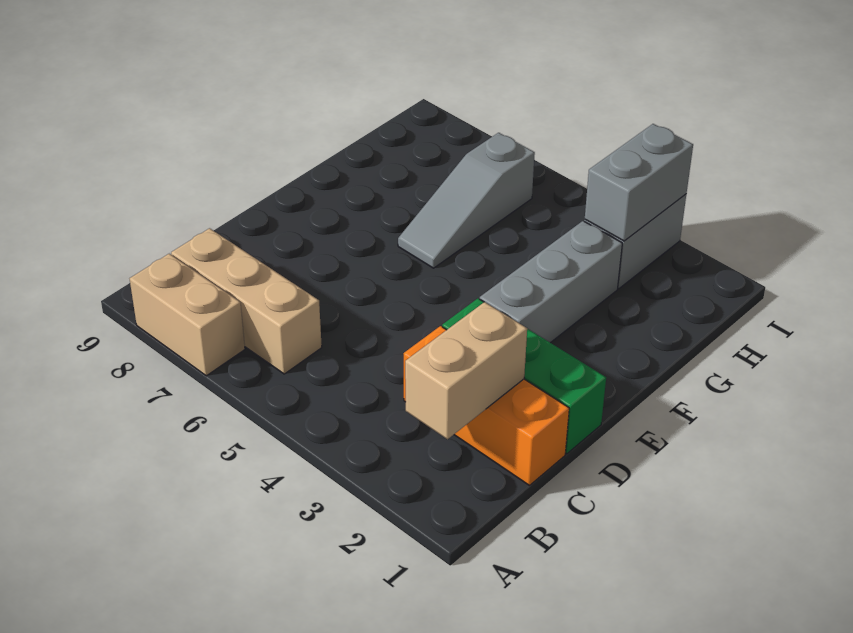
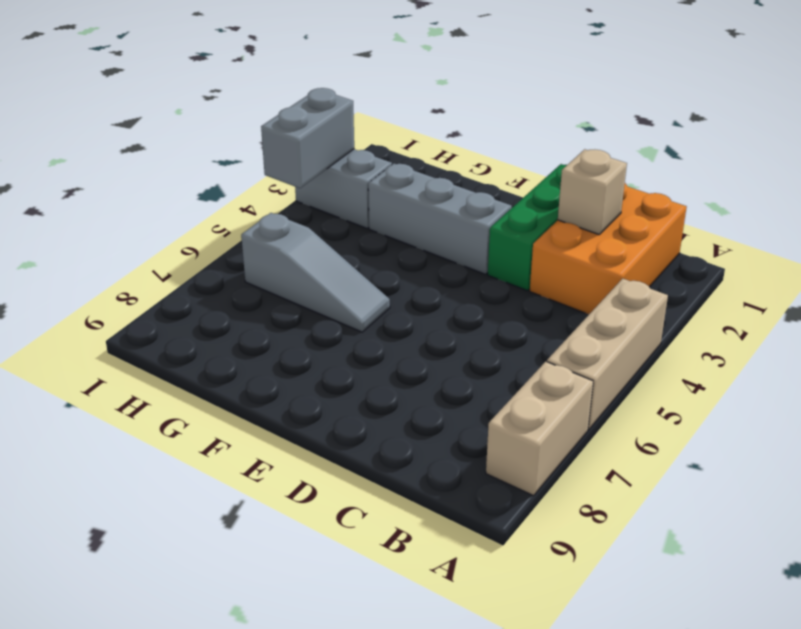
tan brick B2:C2 level 2 -> tan brick C2 level 2
tan brick B6:B8 level 1 -> tan brick A4:A6 level 1
orange brick C1:C3 level 1 -> orange brick B1:C3 level 1
grey brick H3:I3 level 2 -> grey brick I3:I4 level 2

